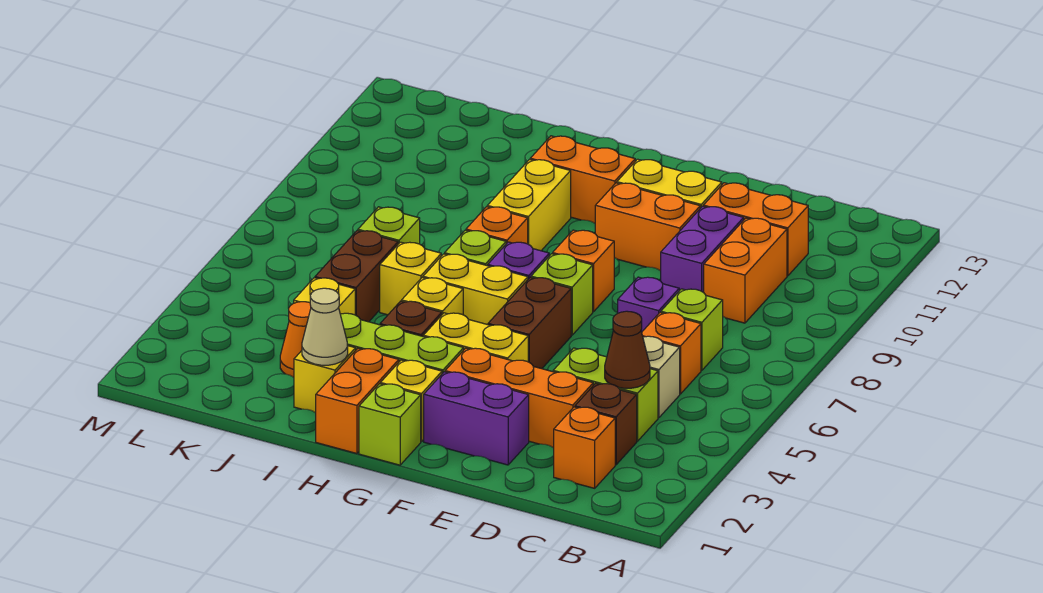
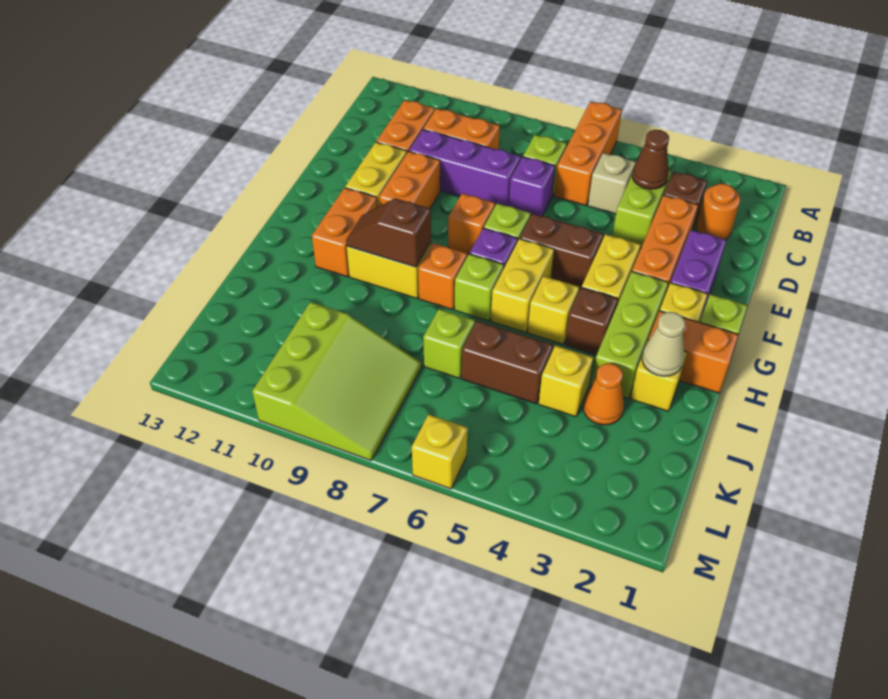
orange brick C2 level 1 -> orange round brick C2 level 1
orange brick C6 level 1 -> orange brick A6:C6 level 1
purple brick D9:D10 level 1 -> purple brick D8:D10 level 1
none -> brown slope H9:H10 level 2 top 9
yellow brick I6 level 1 -> yellow brick M6 level 1
none -> lime slope K8:M10 level 1 top 10

